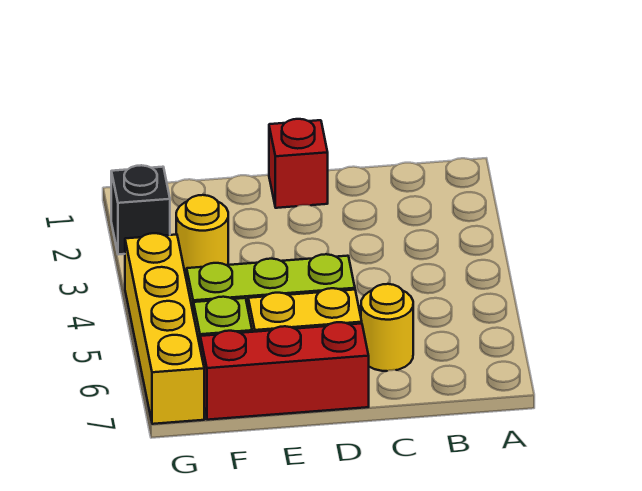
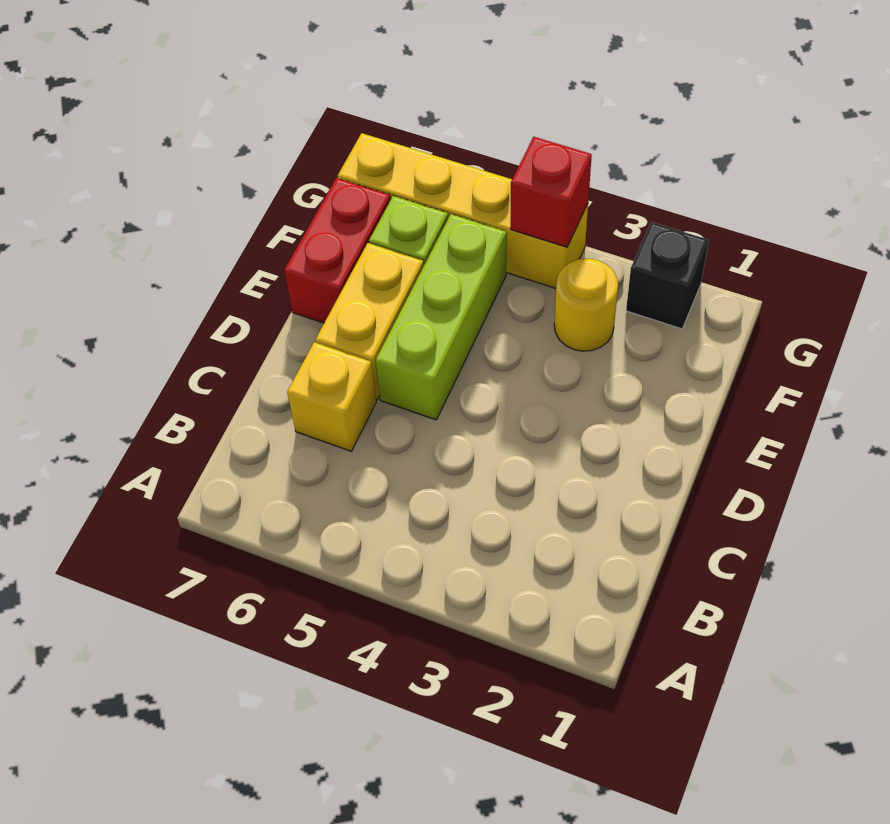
yellow round brick C6 level 1 -> yellow brick C6 level 1
red brick D1 level 1 -> red brick G4 level 2
red brick D7:F7 level 1 -> red brick E7:F7 level 1

